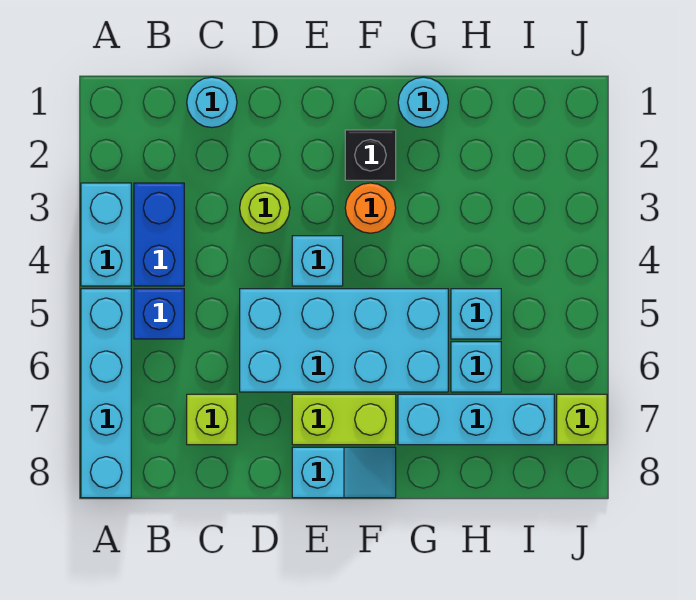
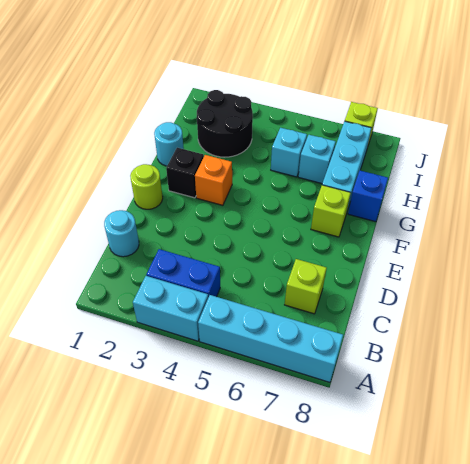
blue brick B5 level 1 -> blue brick G8 level 1
lime round brick D3 level 1 -> lime round brick E1 level 1
cyan brick D5:G6 level 1 -> none
cyan brick E4 level 1 -> none
lime brick E7:F7 level 1 -> lime brick F7 level 1
cyan slope E8:F8 level 1 top E -> none
orange round brick F3 level 1 -> orange brick F3 level 1
none -> black round brick H2:I3 level 1

